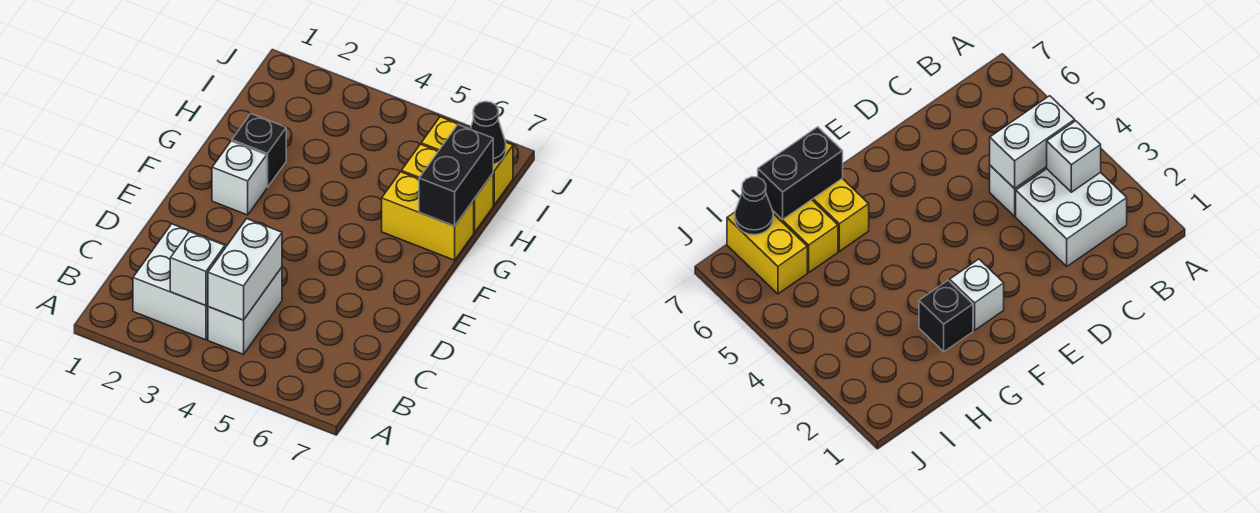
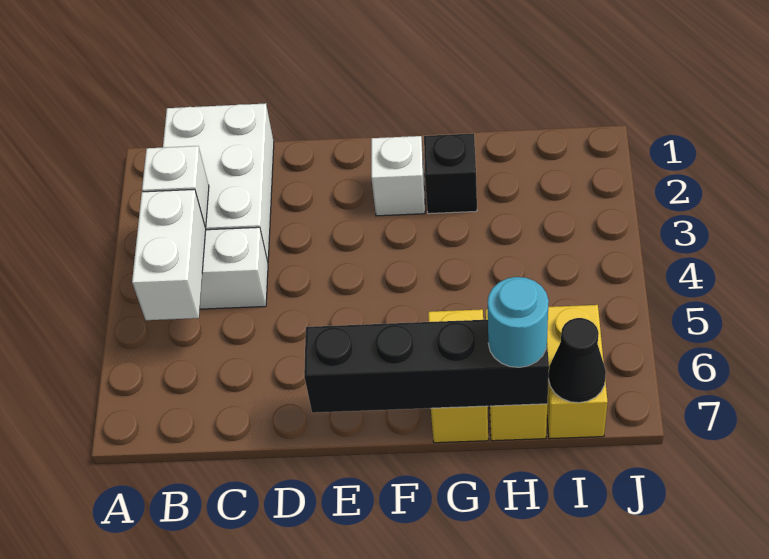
white brick B2:C3 level 1 -> white brick B1:C3 level 1
white brick B4:C4 level 2 -> white brick B4:B5 level 2
black brick G7:H7 level 2 -> black brick E7:H7 level 2
none -> cyan round brick H7 level 3

